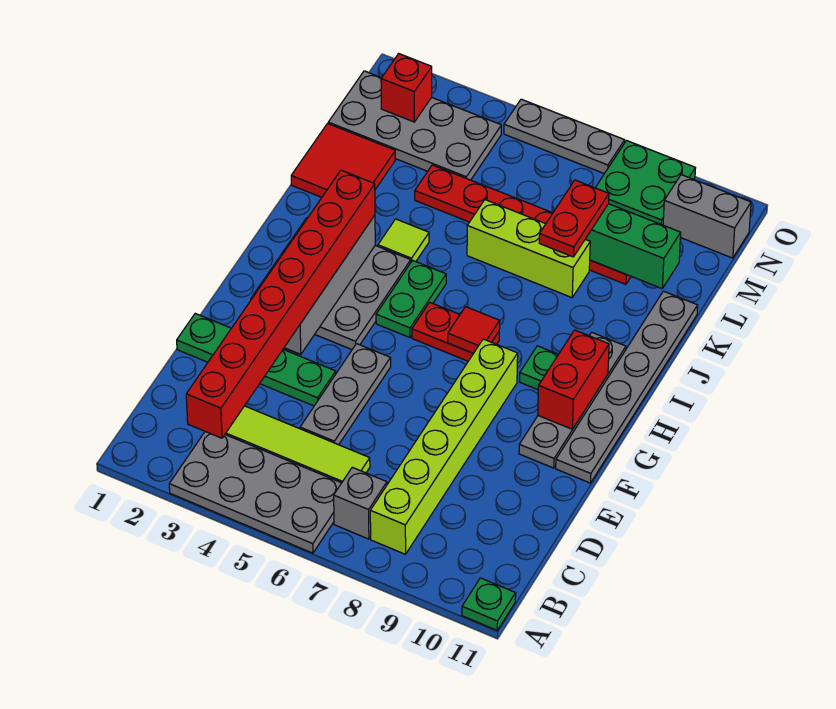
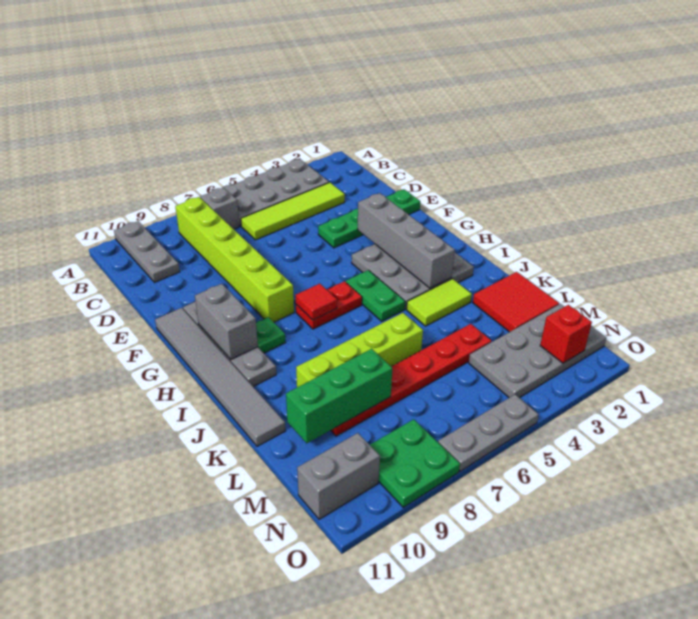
green plate A11 level 1 -> none
red brick B3:I3 level 3 -> none
grey plate D5:F5 level 1 -> grey plate A10:C10 level 1
grey plate F11:K11 level 1 -> grey tile F11:K11 level 1
red brick G10:H10 level 2 -> grey brick G10:H10 level 2
lime tile J4 level 1 -> lime tile J3:J4 level 1
lime brick K6:K8 level 1 -> lime brick K6:K9 level 1
red plate K8:L8 level 3 -> none

